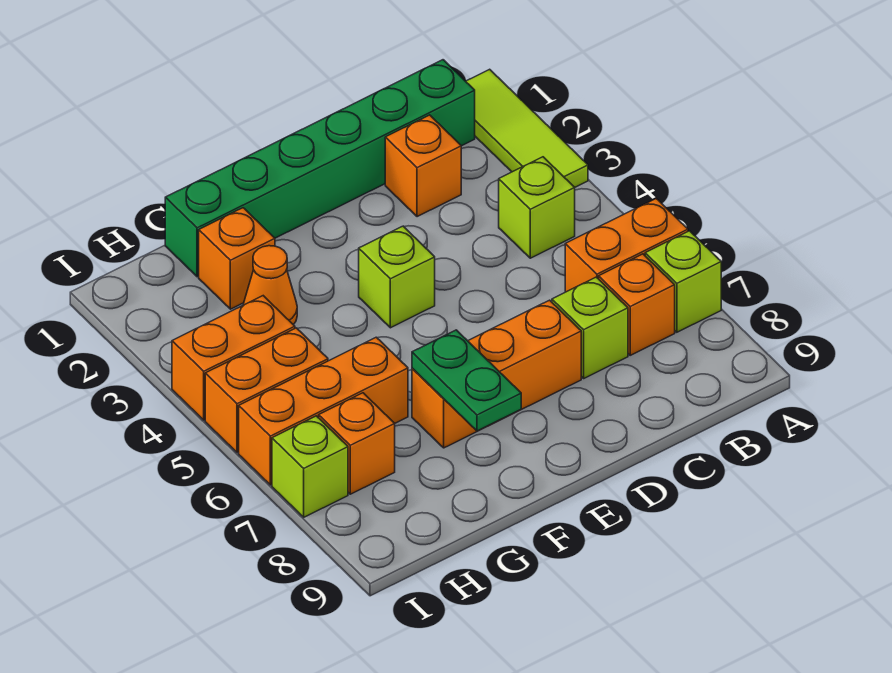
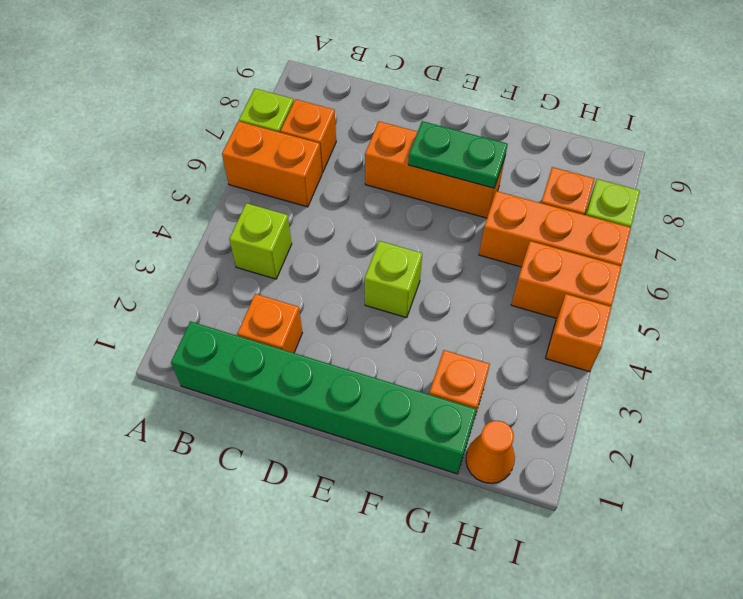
lime tile A1:A3 level 1 -> none
lime brick C7 level 1 -> none
green plate F7:F8 level 2 -> green plate E7:F7 level 2
orange cone G3 level 1 -> orange cone H1 level 1
orange brick H4:I4 level 1 -> orange brick I4 level 1

